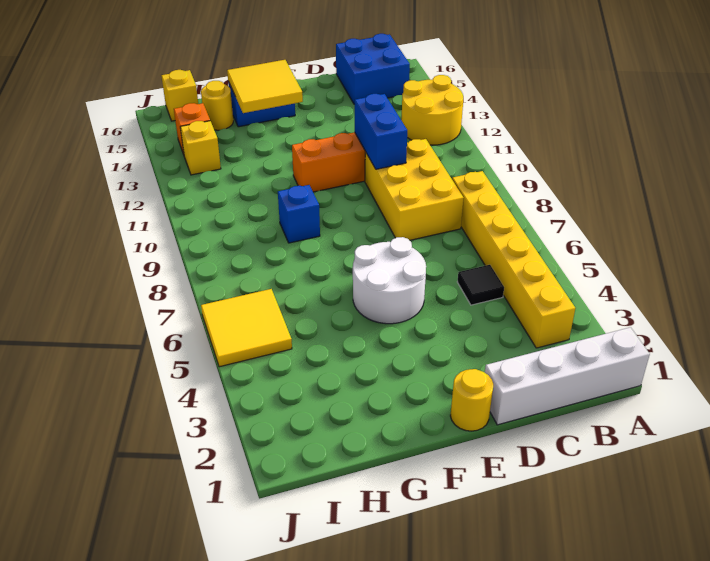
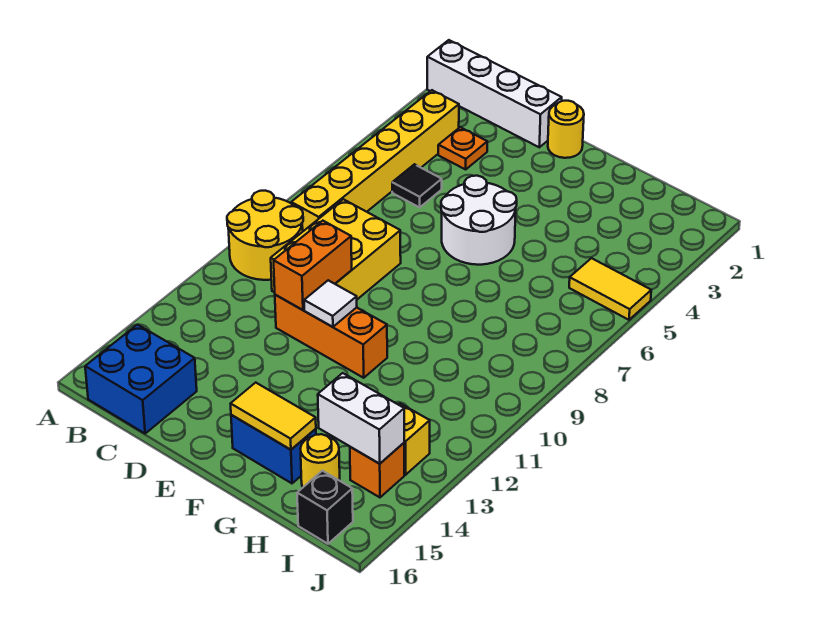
yellow round brick A12:B13 level 1 -> yellow round brick A9:B10 level 1
none -> orange plate C3 level 1
blue brick D10:D11 level 2 -> orange brick D10:D11 level 2
none -> white tile E11 level 2
yellow tile F14:G15 level 2 -> yellow tile F15:G15 level 2
blue brick G9 level 1 -> none
none -> white brick H14:I14 level 2
yellow tile I5:J6 level 1 -> yellow tile I5:J5 level 1
yellow brick I16 level 1 -> black brick I16 level 1

